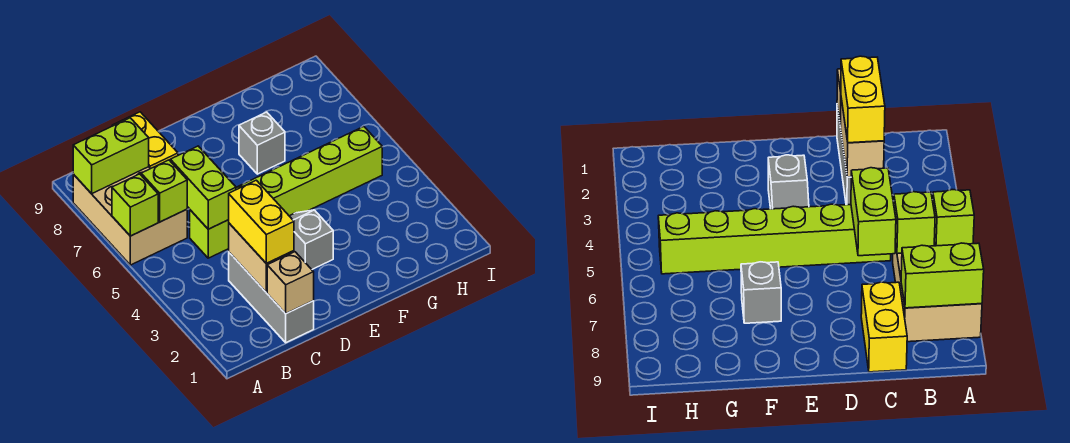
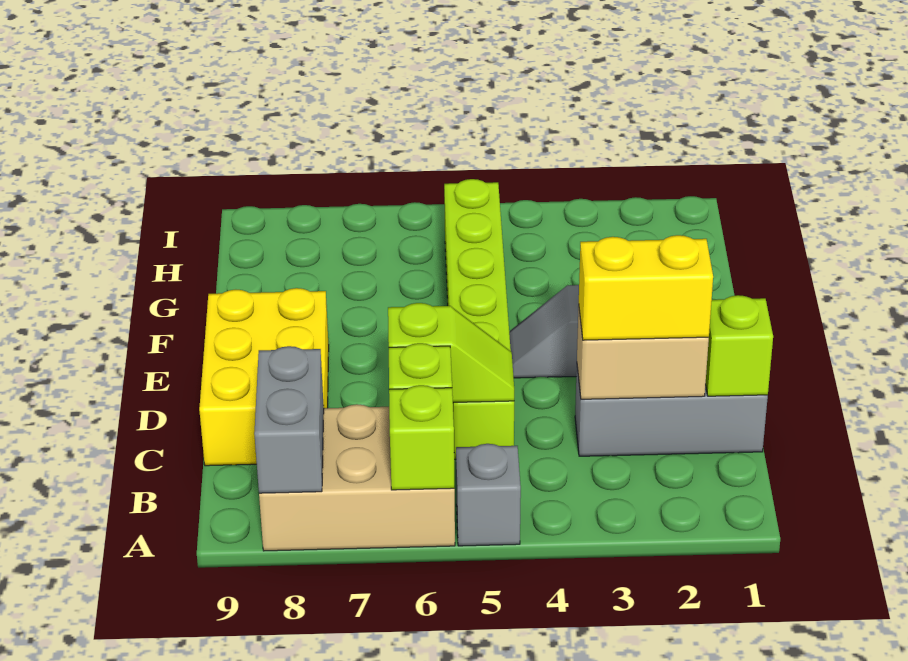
lime brick A8:B8 level 2 -> grey brick A8:B8 level 2
tan brick C1 level 2 -> lime brick C1 level 2
lime brick C5:C6 level 2 -> lime slope C5:C6 level 2 top 6
yellow brick C8:C9 level 1 -> yellow brick C8:E9 level 1
grey brick F7 level 1 -> grey brick A5 level 1

